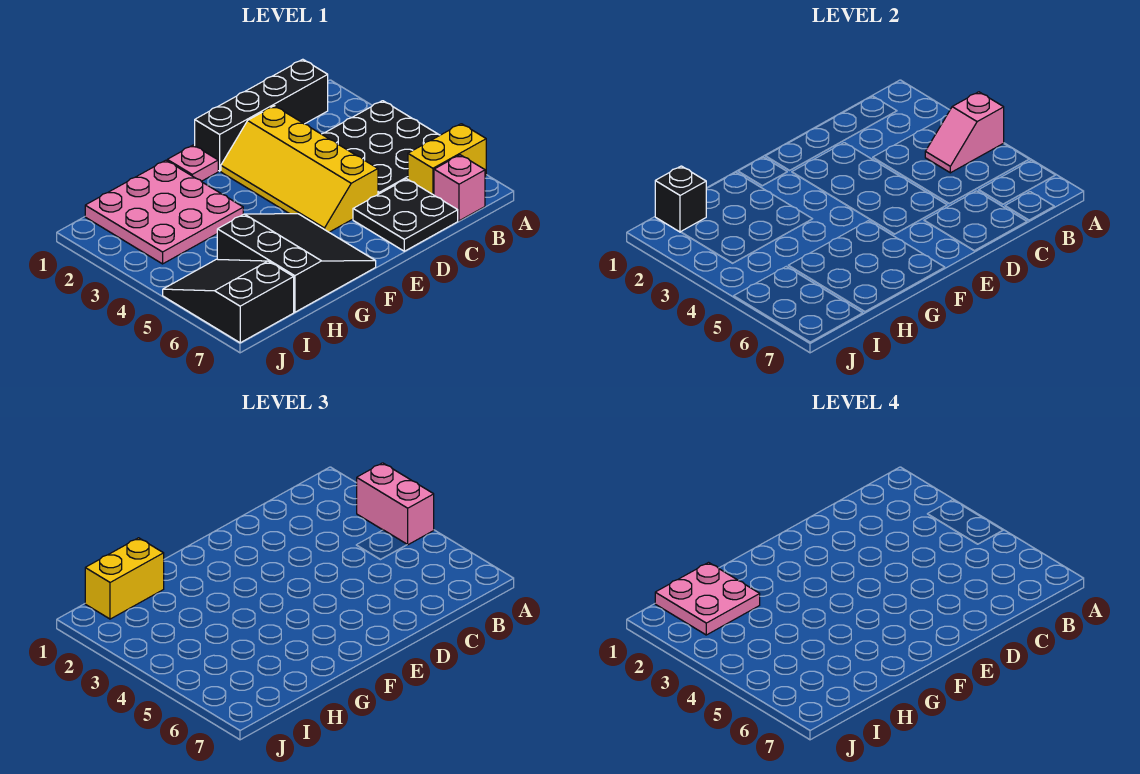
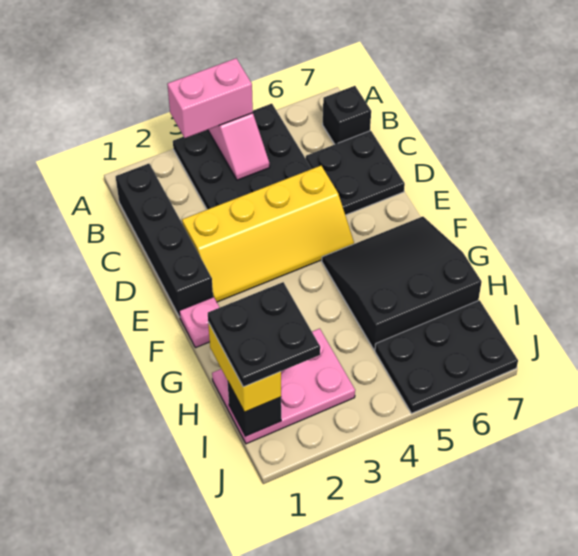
yellow brick A6:B6 level 1 -> none
pink brick B7 level 1 -> black brick B7 level 1
pink plate G1:I3 level 1 -> pink plate H1:I3 level 1
pink plate H1:I2 level 4 -> black plate H1:I2 level 4
black slope I5:J7 level 1 top 7 -> black plate I5:J7 level 1

